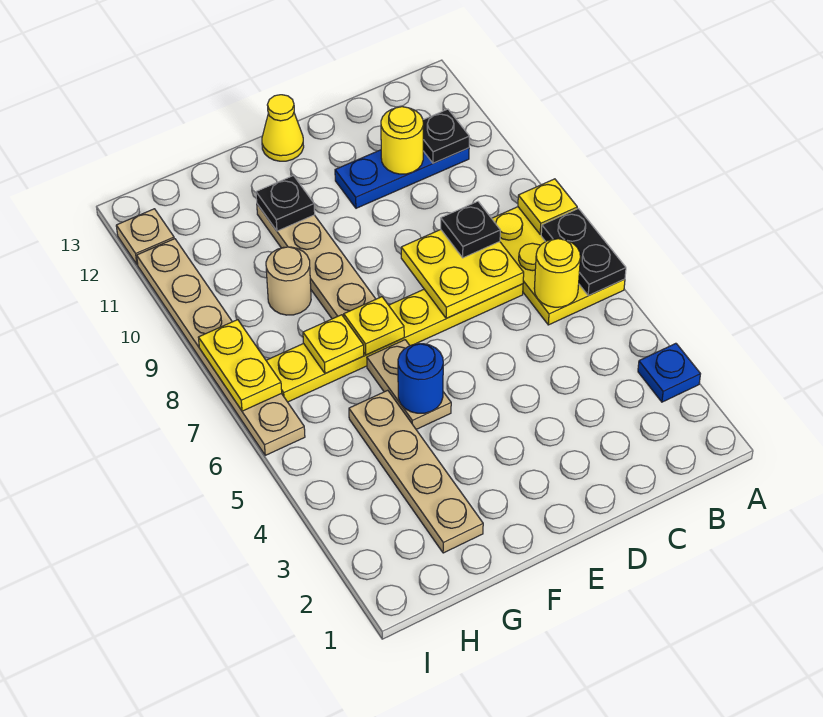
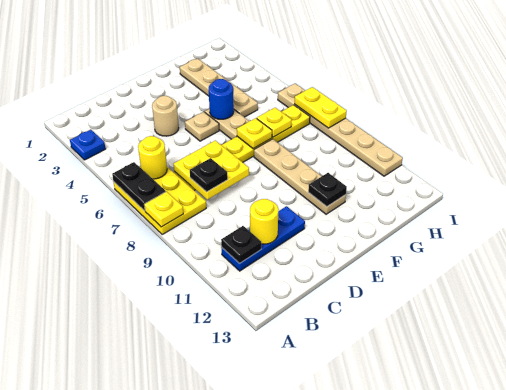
yellow cone E13 level 1 -> none
tan round brick G9 level 1 -> tan round brick D4 level 1
tan plate I12 level 1 -> tan plate E5 level 1

